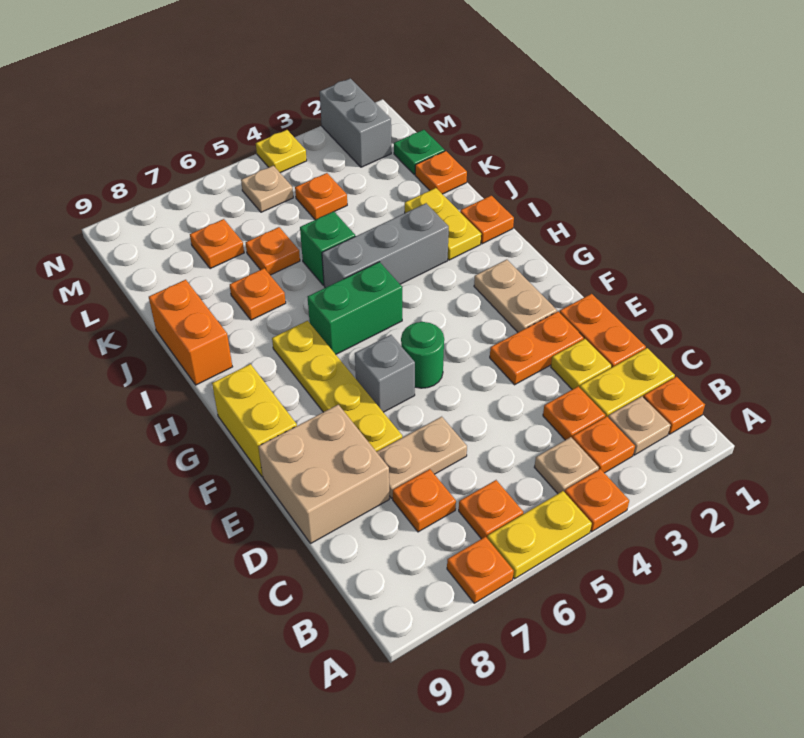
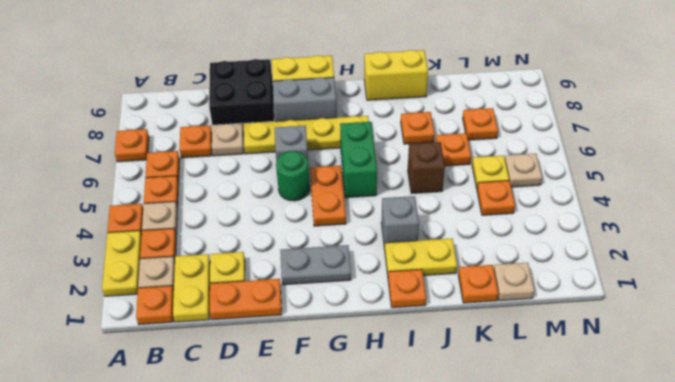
yellow plate A5:A6 level 1 -> yellow plate A2:A3 level 1
orange plate C3 level 1 -> orange plate B5 level 1
tan plate D6:D7 level 1 -> tan plate D7 level 1
tan brick D8:E9 level 1 -> black brick D8:E9 level 1
orange plate E2:E3 level 1 -> orange plate G4:G5 level 1
tan plate F2:G2 level 1 -> grey plate F2:G2 level 1
grey brick I3:I5 level 1 -> grey brick I3 level 1
orange brick I9:J9 level 1 -> yellow brick I9:J9 level 1
green brick J5 level 1 -> brown brick J5 level 1
green plate L1 level 1 -> tan plate L1 level 1
grey brick M2:N2 level 1 -> grey brick F8:G8 level 1
yellow plate N4 level 1 -> yellow plate L5 level 1

